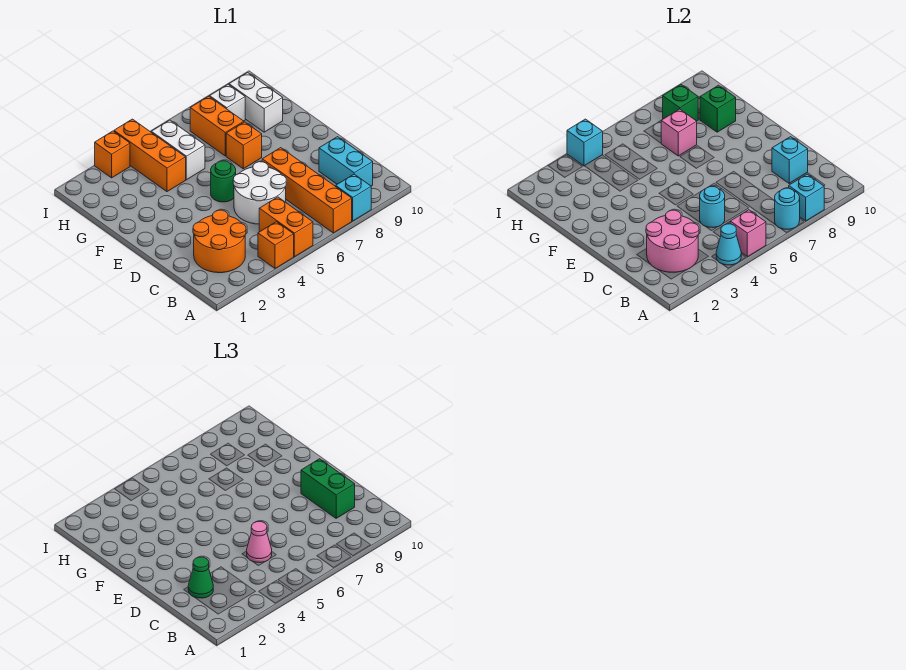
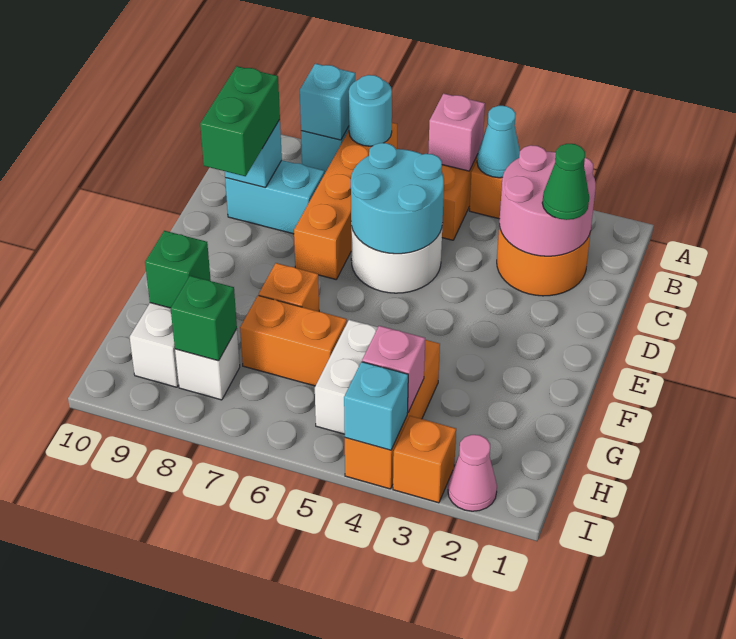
cyan brick B9:C9 level 1 -> cyan brick C8:C9 level 1
cyan round brick C5 level 2 -> cyan round brick C5:D6 level 2
pink cone C5 level 3 -> pink cone I2 level 1
green round brick E5 level 1 -> none
orange brick G7:H7 level 1 -> orange brick G6:G7 level 1
pink brick G7 level 2 -> pink brick H4 level 2

